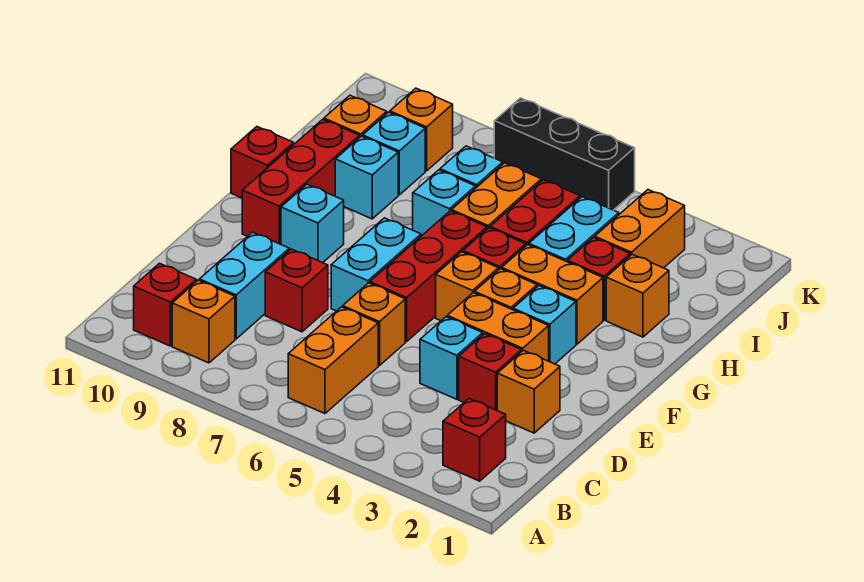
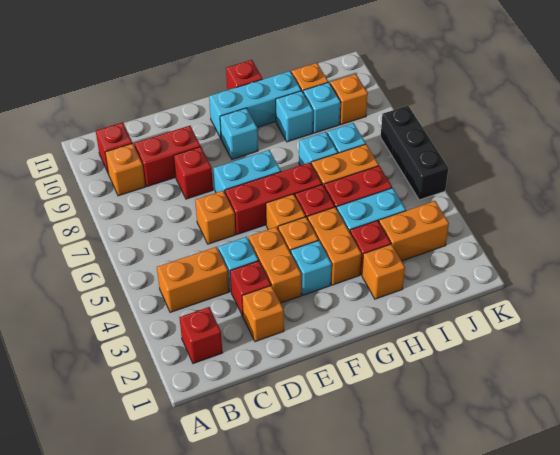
orange brick B6:C6 level 1 -> orange brick B4:C4 level 1
cyan brick C9:D9 level 1 -> red brick C9:D9 level 1
red brick F10:H10 level 1 -> cyan brick F10:H10 level 1

